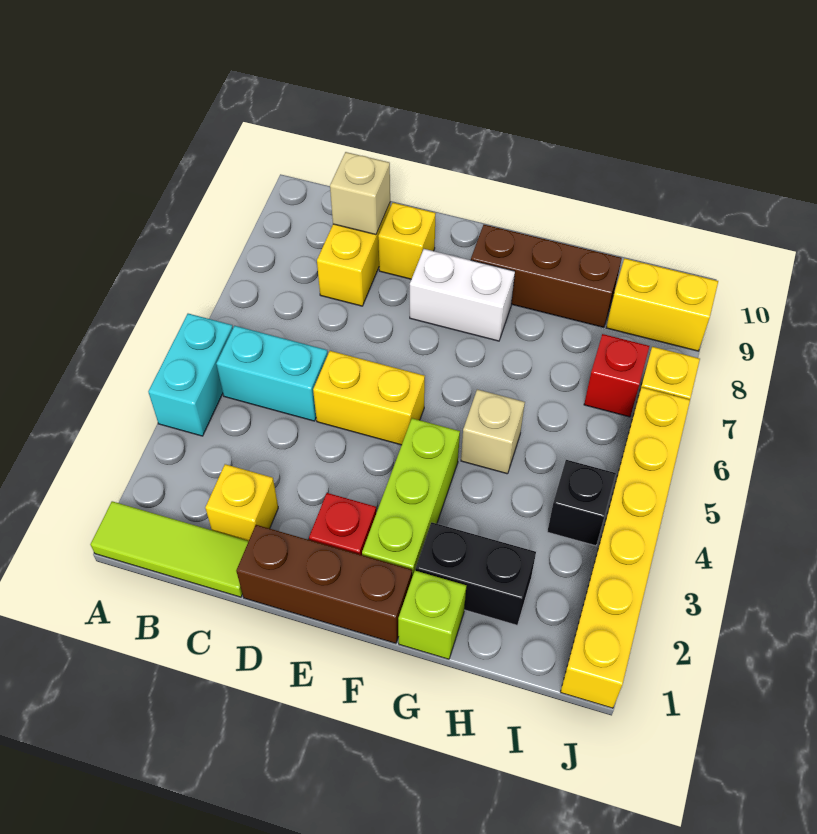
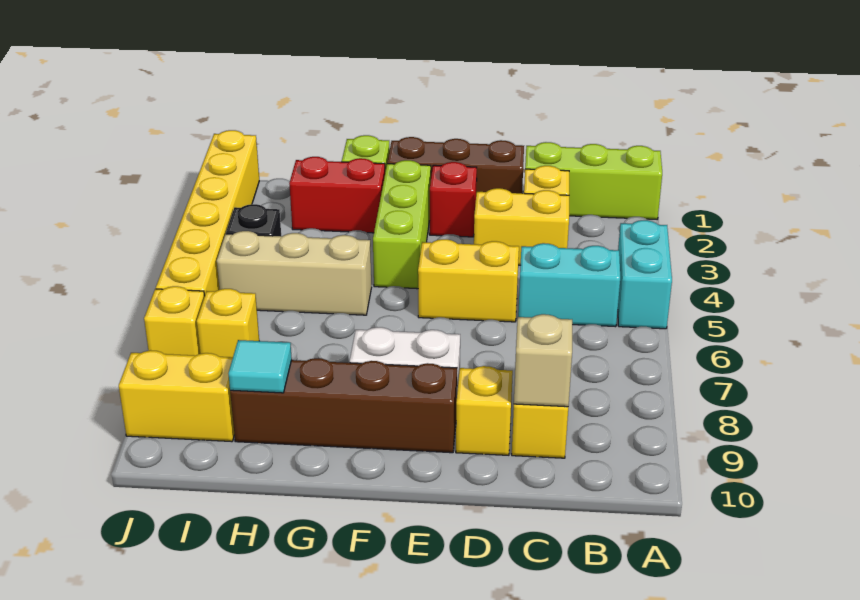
lime tile A1:C1 level 1 -> lime brick A1:C1 level 1
none -> yellow brick C3:D3 level 1
brown brick F9:H9 level 1 -> brown brick E9:H9 level 1
black brick G2:H2 level 1 -> red brick G2:H2 level 1
tan brick G5 level 1 -> tan brick G5:I5 level 1
none -> cyan tile H9 level 2
red brick I7 level 1 -> yellow brick I7 level 1

